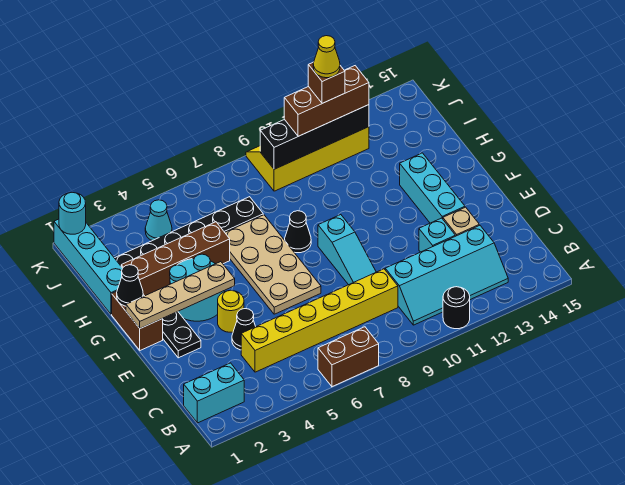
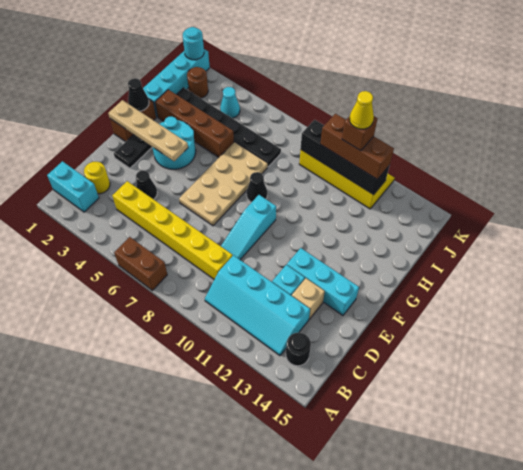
black round brick A11 level 1 -> black round brick B14 level 1
yellow round brick E4 level 1 -> yellow round brick C2 level 1
cyan brick E13:G13 level 1 -> cyan brick E12:E14 level 1
none -> brown round brick J2 level 1

